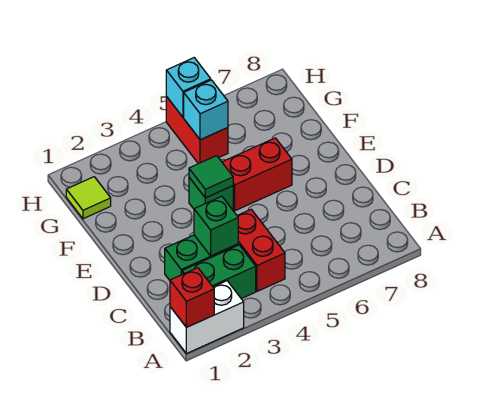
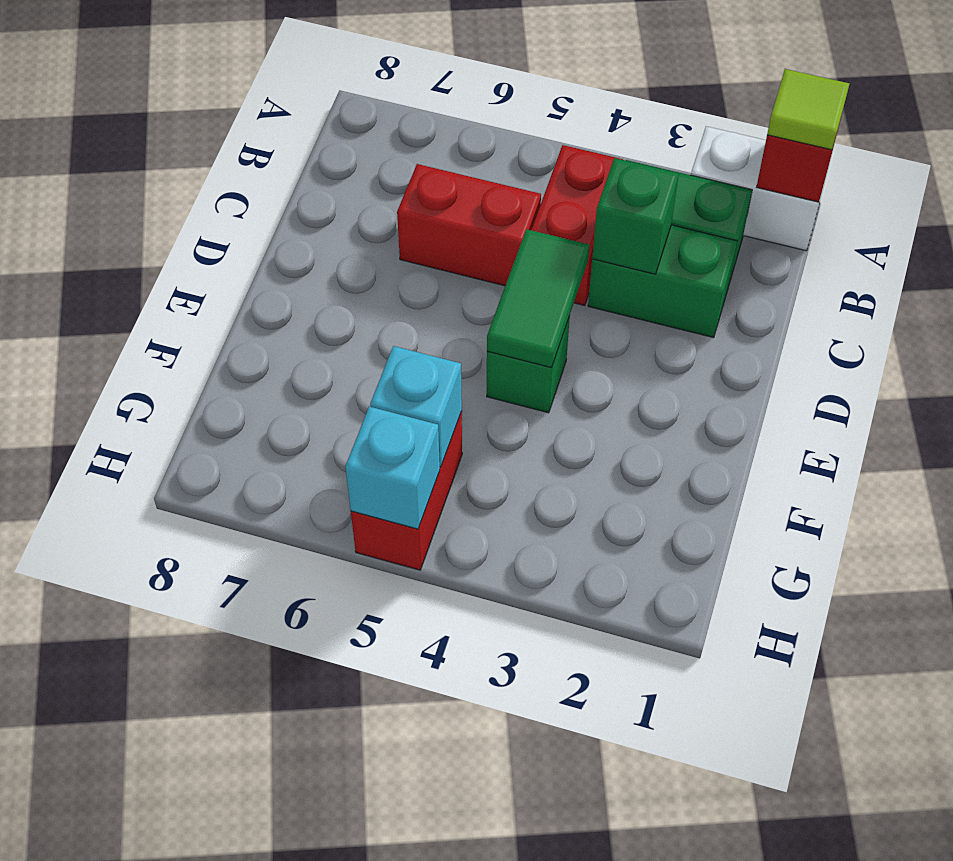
green tile E4 level 2 -> green tile D4:E4 level 2
red brick E5:E6 level 1 -> red brick C5:C6 level 1
lime tile G1 level 1 -> lime tile A1 level 3

